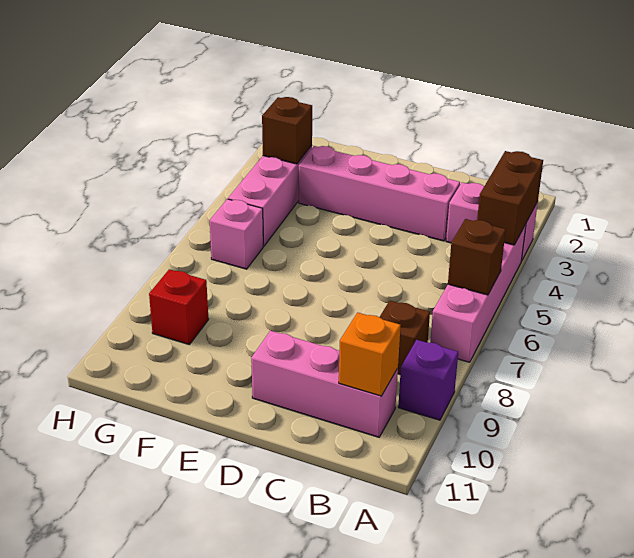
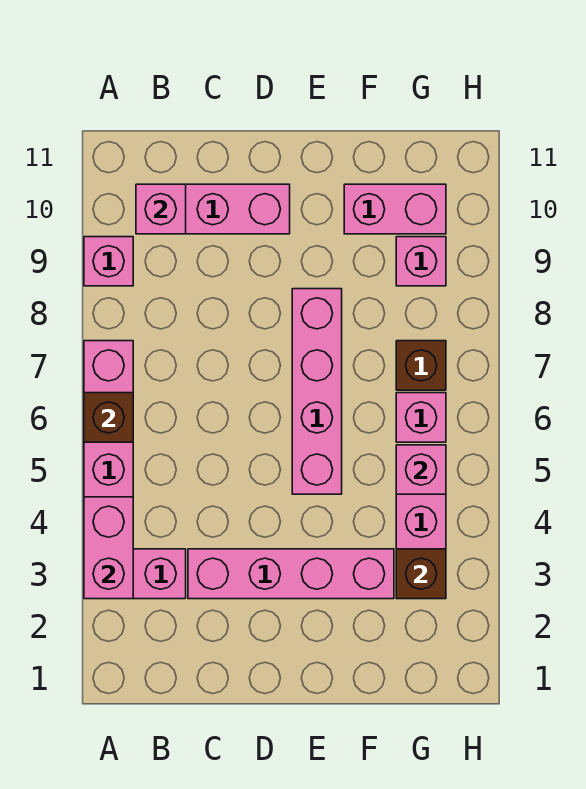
brown brick A3:A4 level 2 -> pink brick A3:A4 level 2
purple brick A9 level 1 -> pink brick A9 level 1
brown brick B8 level 1 -> brown brick G7 level 1
orange brick B10 level 2 -> pink brick B10 level 2
none -> pink brick E5:E8 level 1
none -> pink brick F10:G10 level 1
none -> pink brick G5 level 2
red brick G9 level 1 -> pink brick G9 level 1

